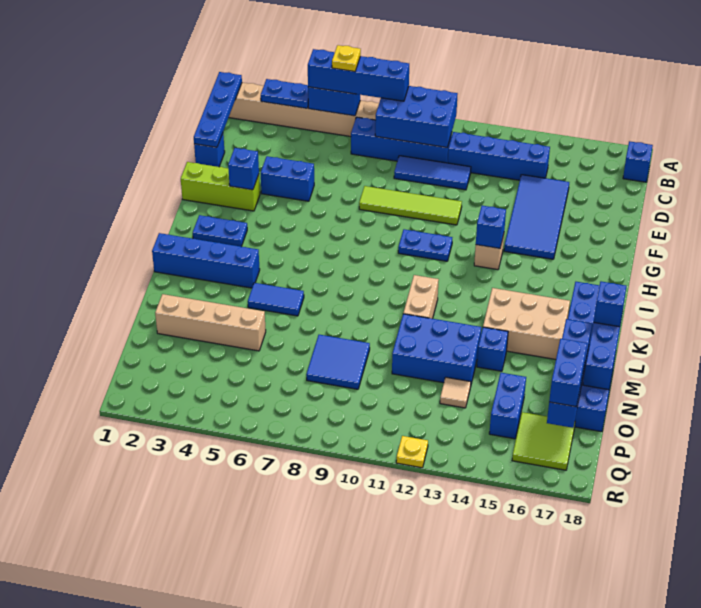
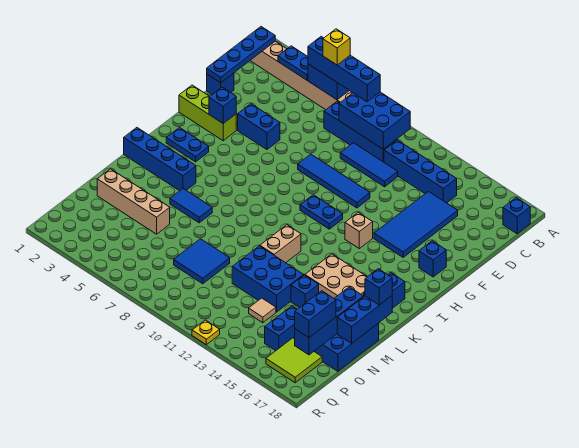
yellow plate B6 level 4 -> yellow brick B6 level 4
lime tile F8:F11 level 1 -> blue tile F8:F11 level 1
blue brick H13 level 2 -> blue brick G17 level 1

